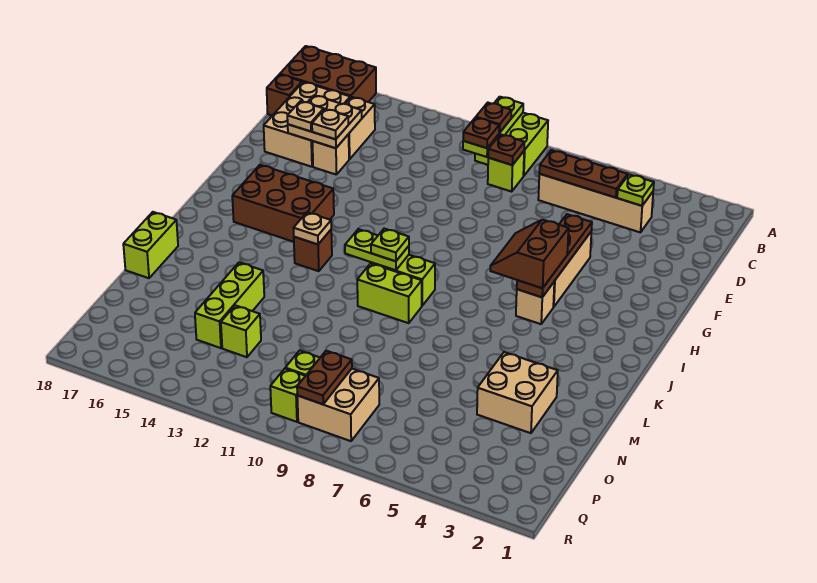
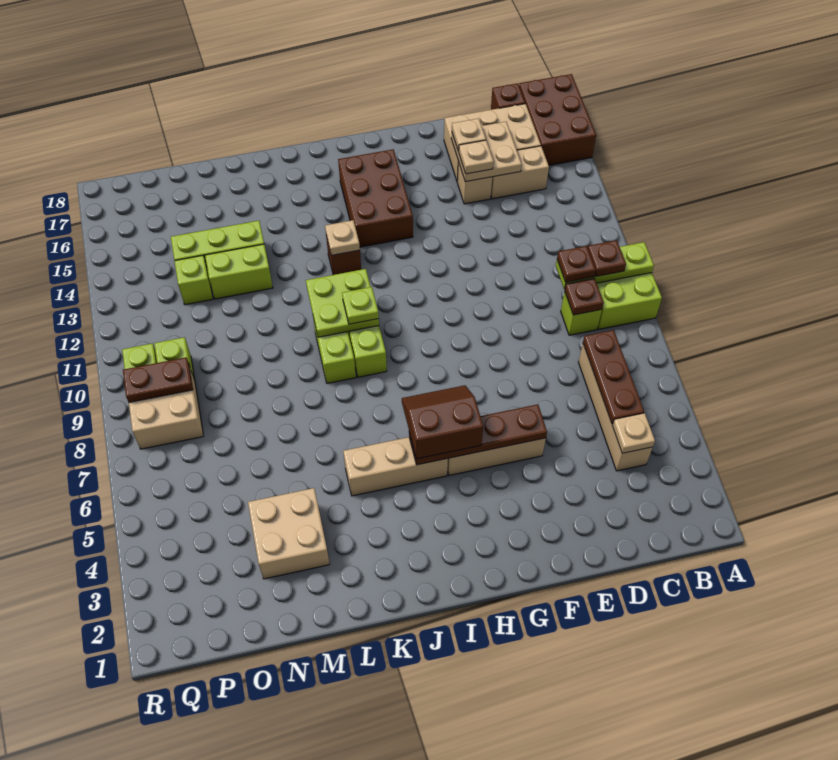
lime plate C4 level 2 -> tan plate C4 level 2
tan brick I5 level 1 -> tan brick I5:K5 level 1
lime plate J10:J11 level 2 -> lime plate J10:K11 level 2
lime brick L18:M18 level 1 -> lime brick M13:N13 level 1

